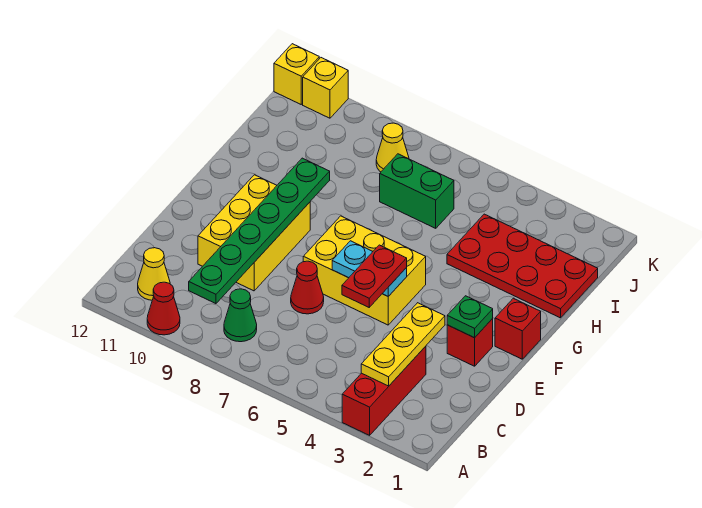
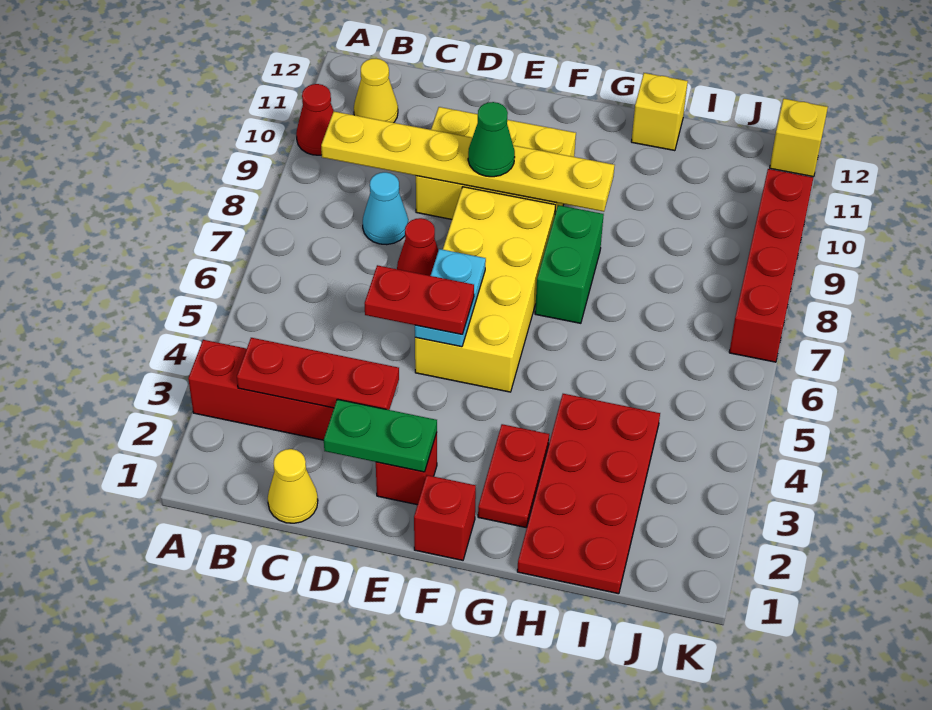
yellow plate B3:D3 level 2 -> red plate B3:D3 level 2
green cone B8 level 1 -> green cone E9 level 3
green plate B9:G9 level 2 -> yellow plate B9:G9 level 2
none -> cyan cone C8 level 1
green plate E2 level 2 -> green plate D2:E2 level 2
yellow brick E5:F7 level 1 -> yellow brick E5:F8 level 1
none -> red plate G2:G3 level 1
green brick I6:I7 level 1 -> green brick G7:G8 level 1
yellow cone J8 level 1 -> yellow cone C1 level 1
none -> red brick K7:K10 level 1
yellow brick K11 level 1 -> yellow brick H12 level 1

